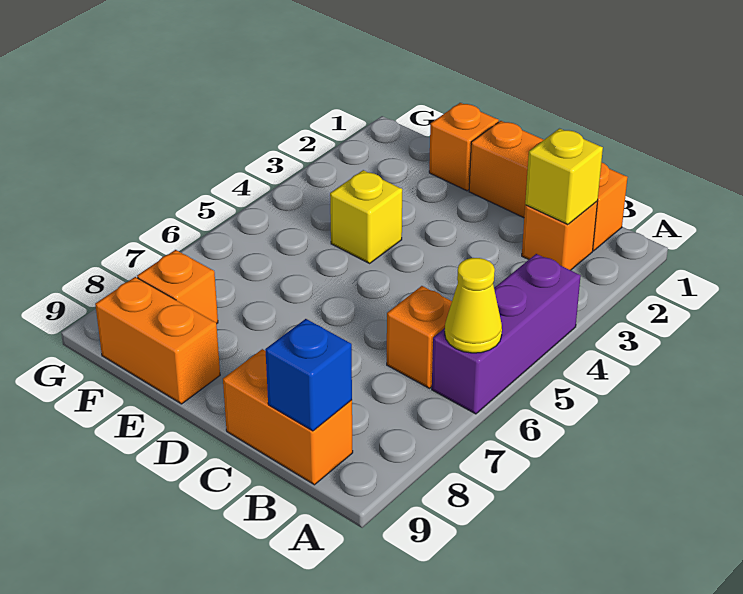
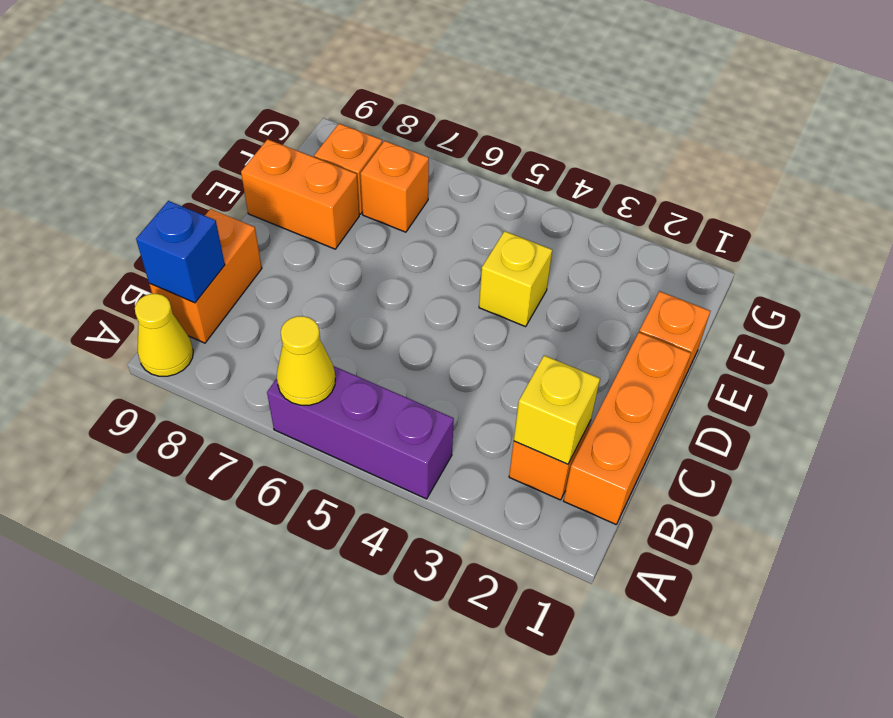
none -> yellow cone A9 level 1
orange brick B6 level 1 -> orange brick F7 level 1
orange brick E9:F9 level 1 -> orange brick E8:E9 level 1

